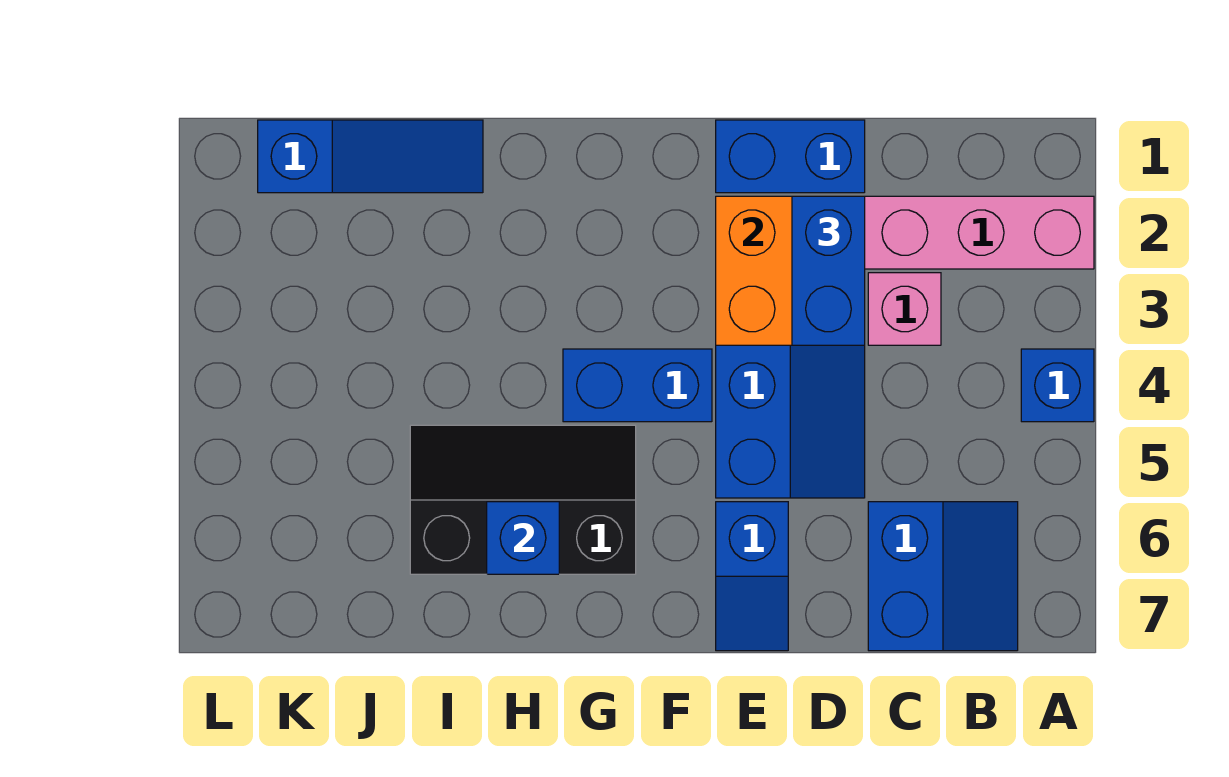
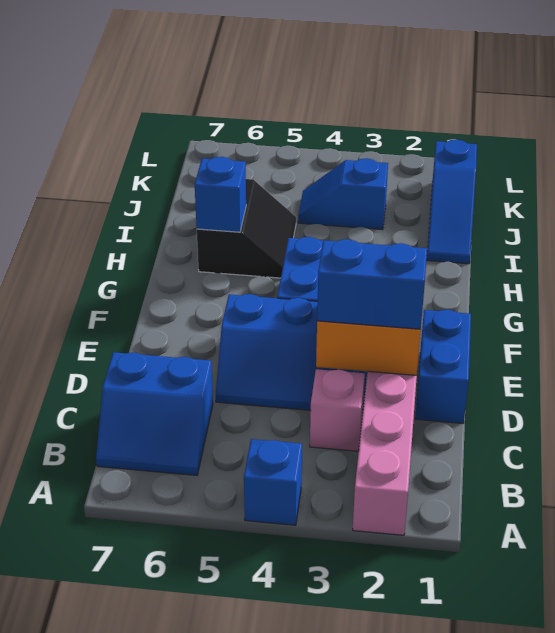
blue slope E6:E7 level 1 top 6 -> blue slope J3:J4 level 1 top 3
black slope G5:I6 level 1 top 6 -> black slope H5:I6 level 1 top 6

